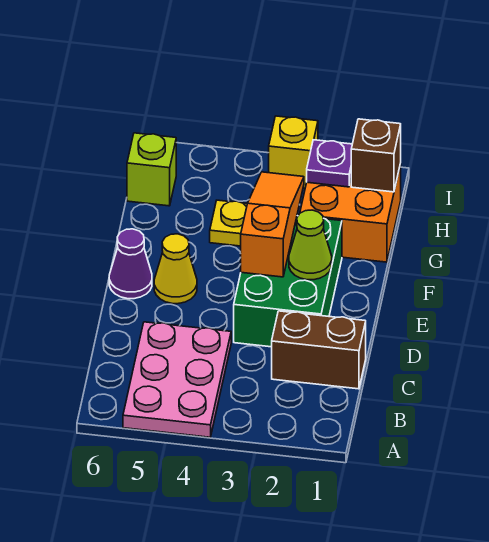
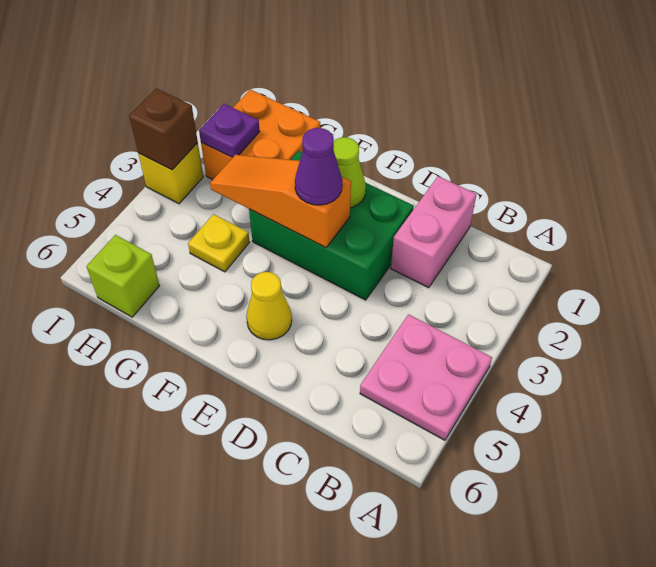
pink plate A4:C5 level 1 -> pink plate A4:B5 level 1
brown brick C1:C2 level 1 -> pink brick C1:C2 level 1
purple cone E6 level 1 -> purple cone E3 level 3
brown brick H1 level 2 -> brown brick I3 level 2

